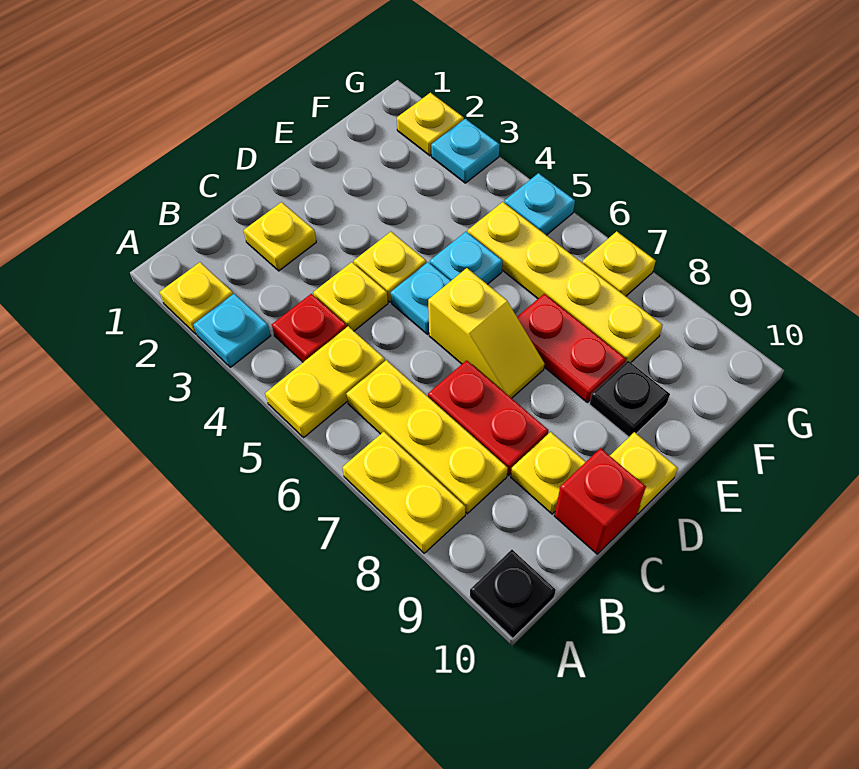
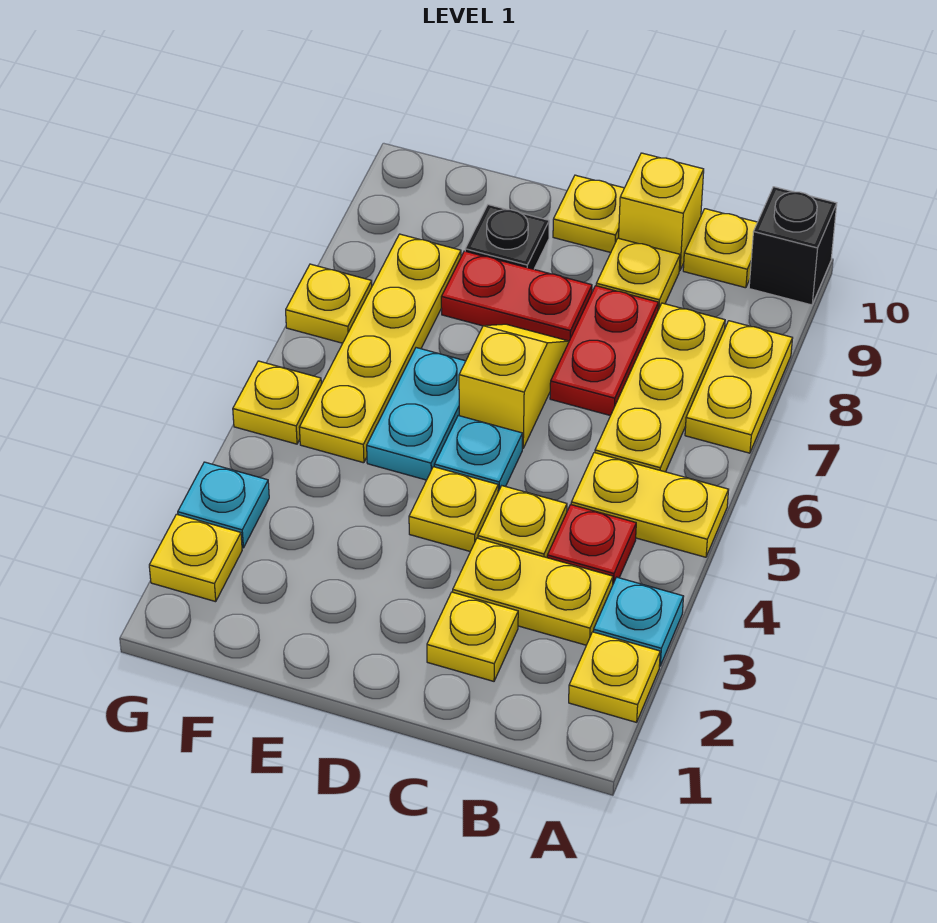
black plate A10 level 1 -> black brick A10 level 1
none -> yellow plate B3:C3 level 1
none -> yellow plate B10 level 1
red brick C10 level 1 -> yellow brick C10 level 1
cyan plate E5 level 1 -> cyan plate E5:E6 level 1
red plate E7:E8 level 1 -> red plate D8:E8 level 1
cyan plate G5 level 1 -> yellow plate G5 level 1

